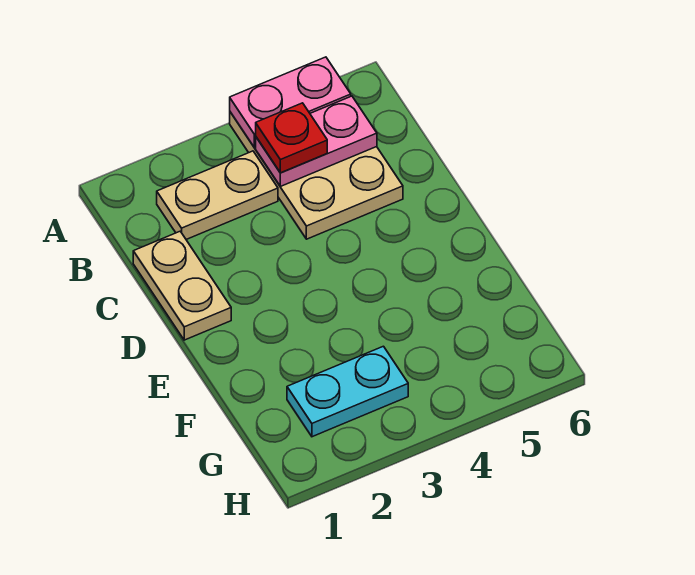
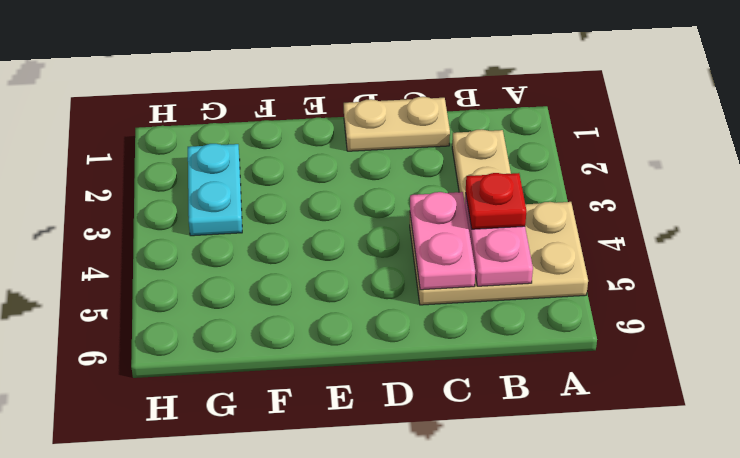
pink plate A4:A5 level 2 -> pink plate C4:C5 level 2

